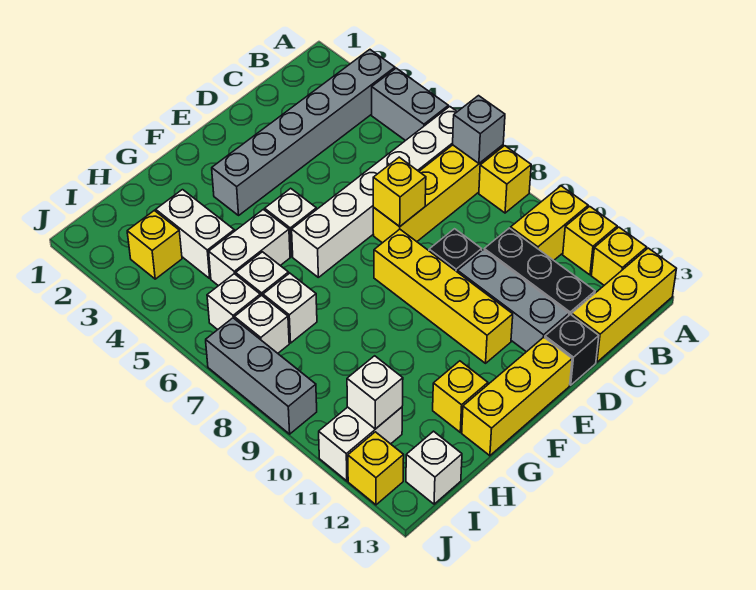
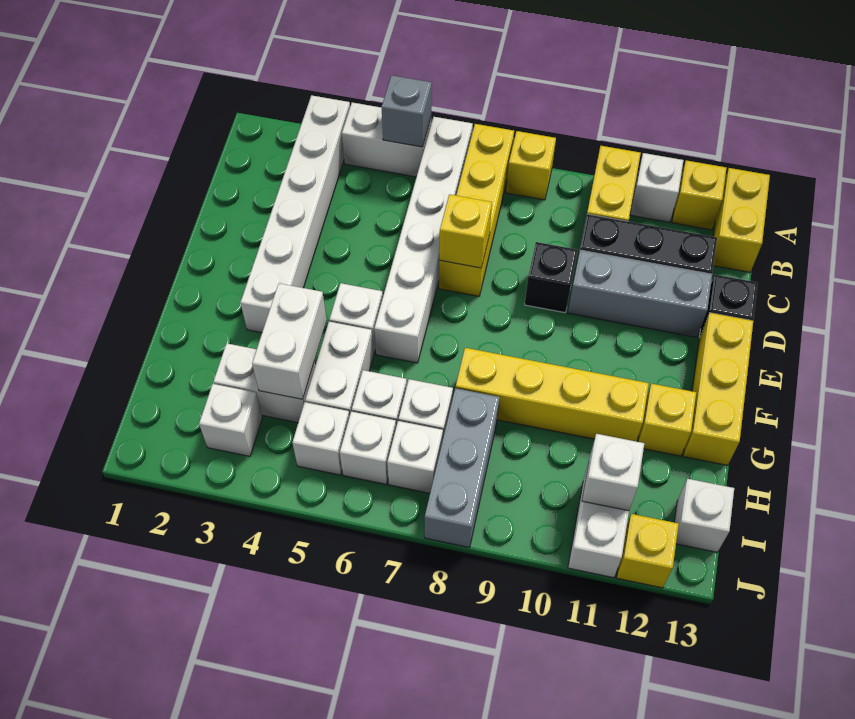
grey brick A3:F3 level 1 -> white brick A3:F3 level 1
grey brick A4:A5 level 1 -> white brick A4:A5 level 1
grey brick A7 level 2 -> grey brick A5 level 2
yellow brick A11 level 1 -> white brick A11 level 1
yellow brick A13:C13 level 1 -> yellow brick A13:B13 level 1
yellow brick E8:E11 level 1 -> yellow brick G8:G11 level 1
none -> white brick G4:H4 level 2
yellow brick I3 level 1 -> white brick I3 level 1
none -> white brick I5 level 1
grey brick J7:J9 level 1 -> grey brick H8:J8 level 1

